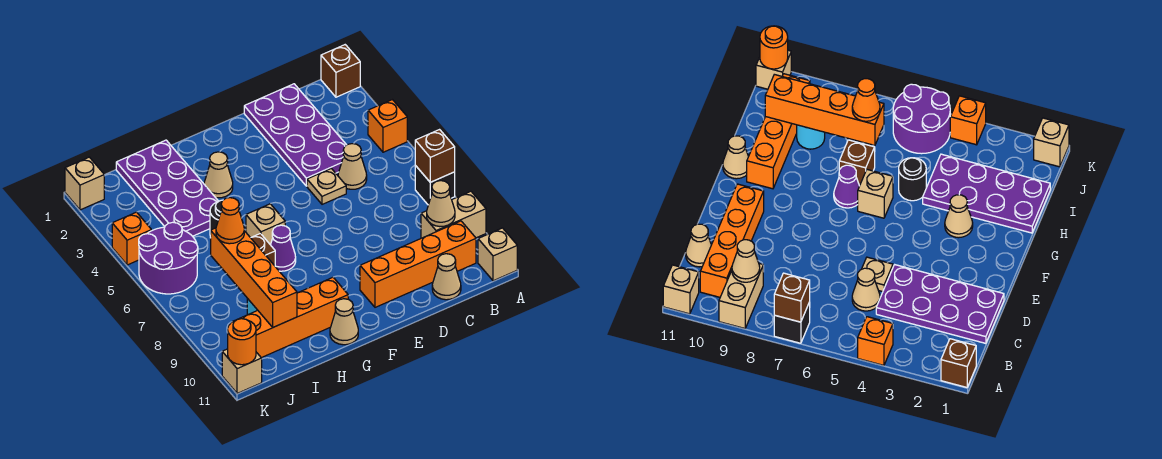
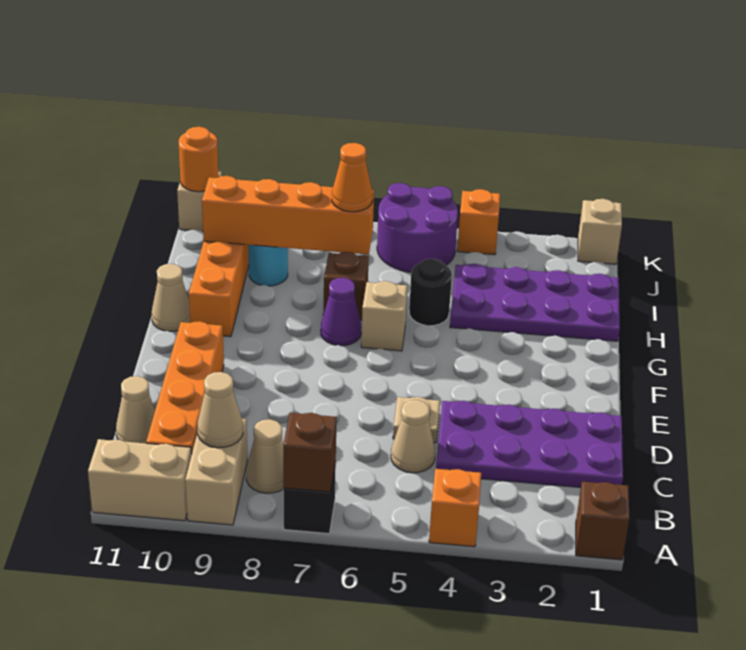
tan brick A11 level 1 -> tan brick A10:A11 level 1
tan cone G3 level 1 -> tan cone B8 level 1

